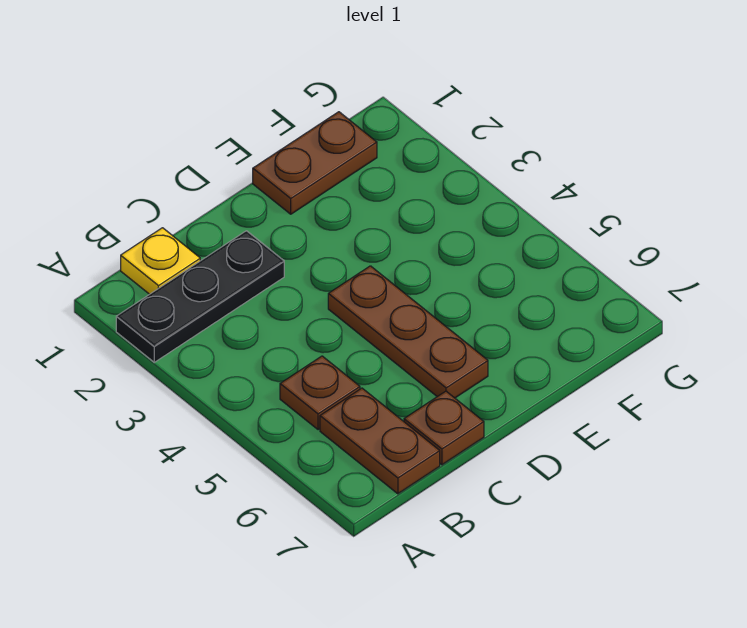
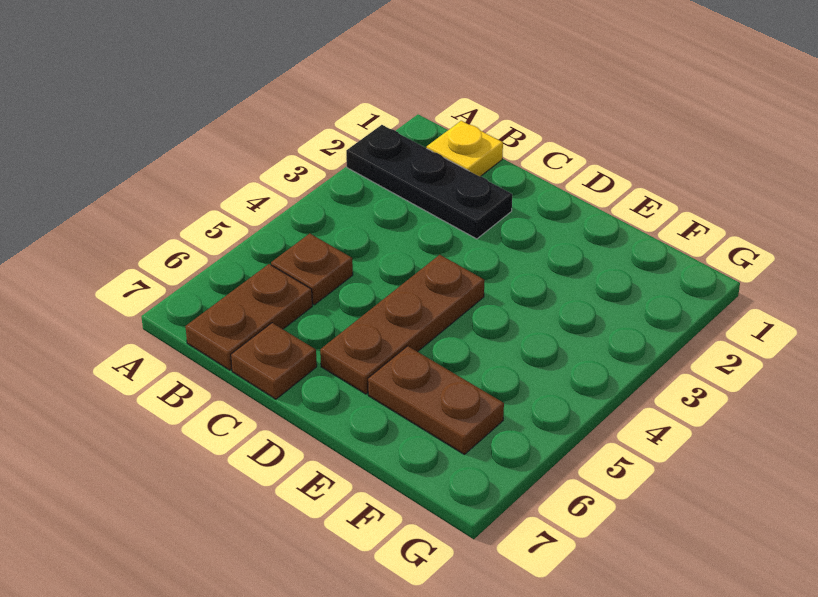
brown plate E1:F1 level 1 -> brown plate E6:F6 level 1

